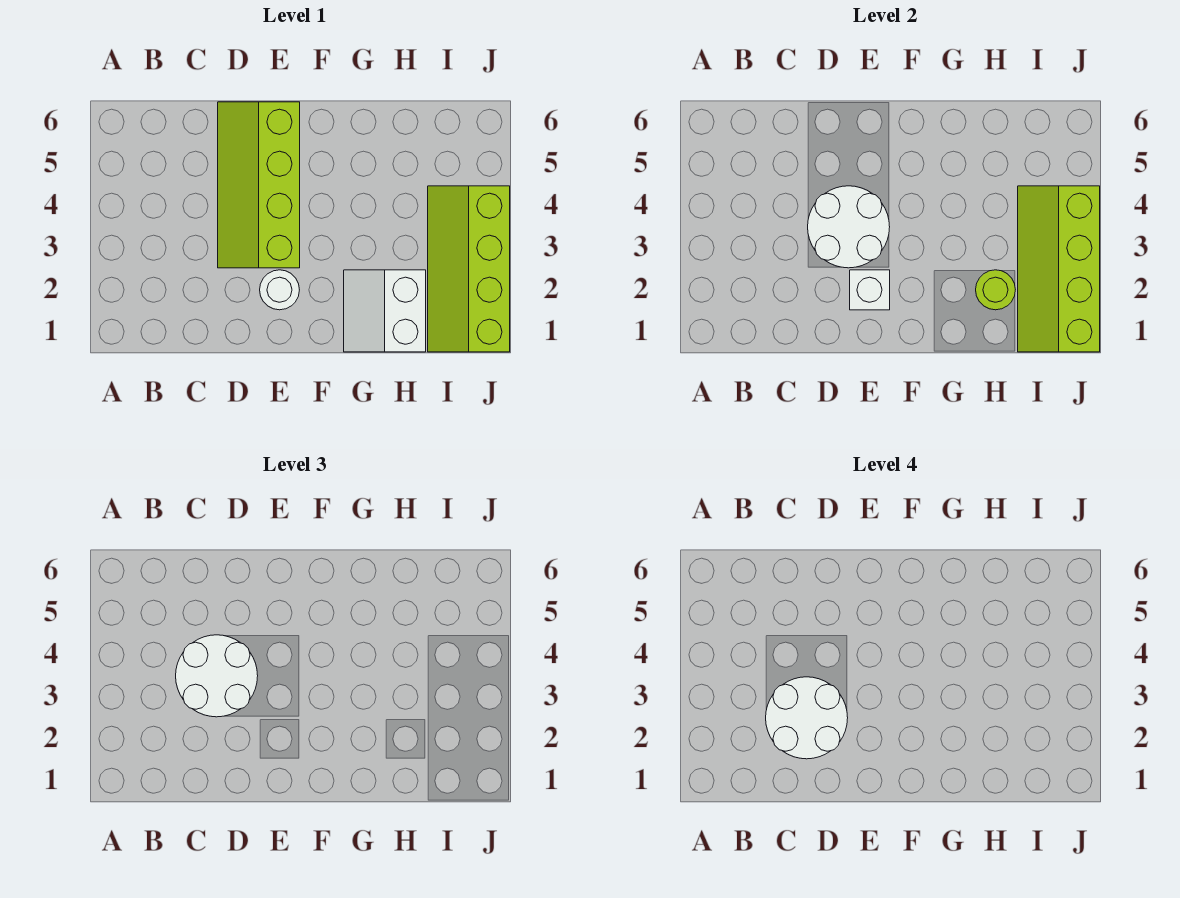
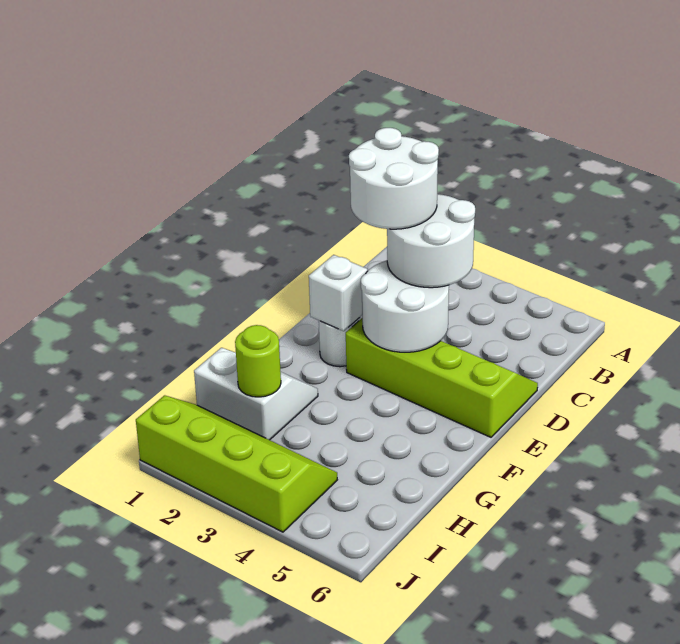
lime slope I1:J4 level 2 top J -> none

